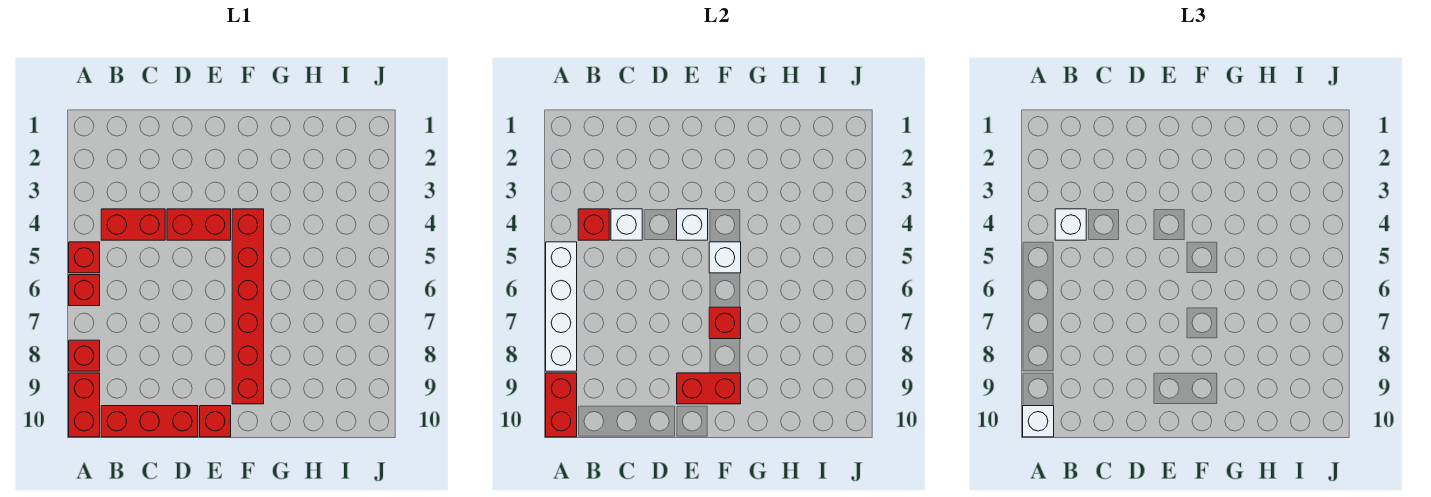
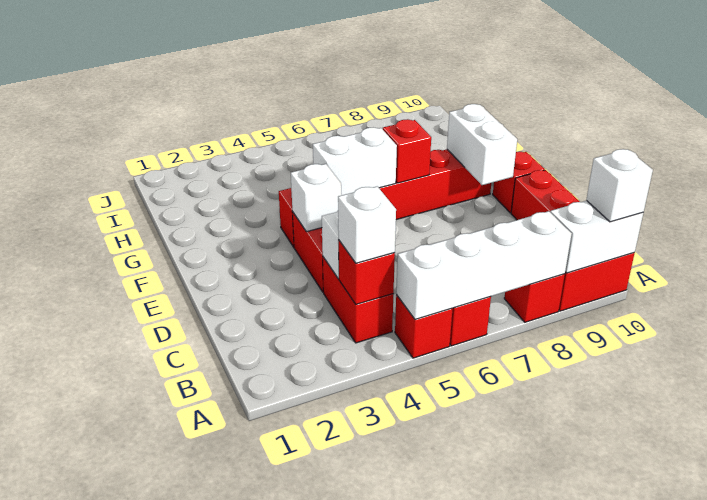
red brick A9:A10 level 2 -> white brick A9:A10 level 2
red brick E9:F9 level 2 -> white brick E9:F9 level 2
white brick F5 level 2 -> white brick F5:F6 level 2

